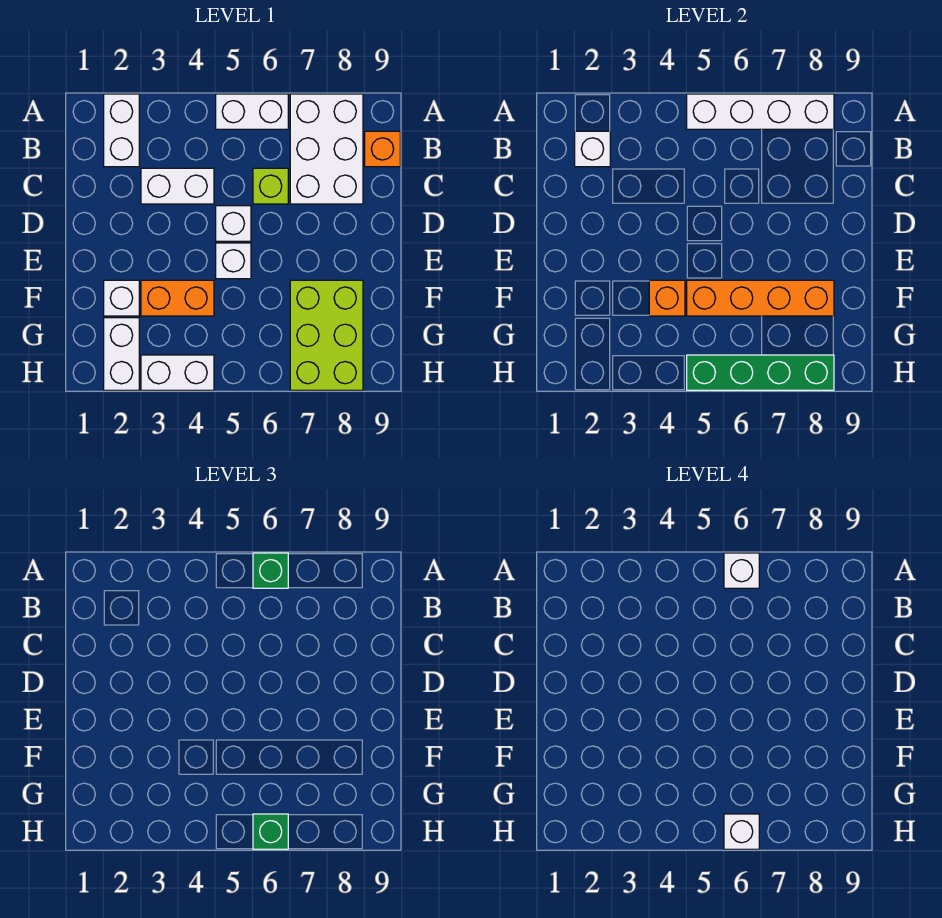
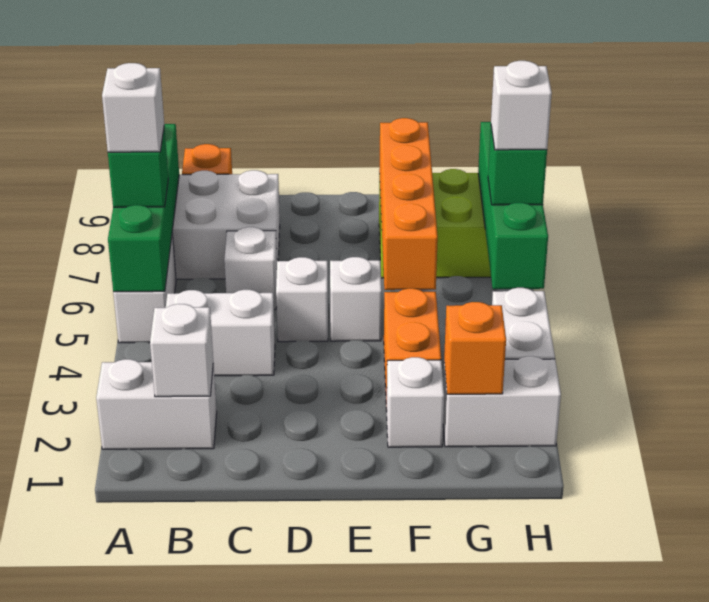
white brick A5:A8 level 2 -> green brick A5:A8 level 2
white brick C3:C4 level 1 -> white brick B4:C4 level 1
lime brick C6 level 1 -> white brick C6 level 1
orange brick F4 level 2 -> orange brick G2 level 2

